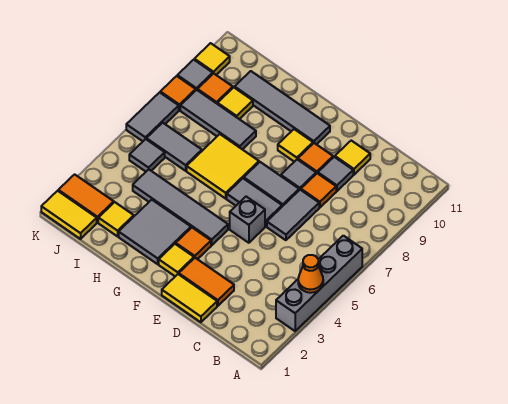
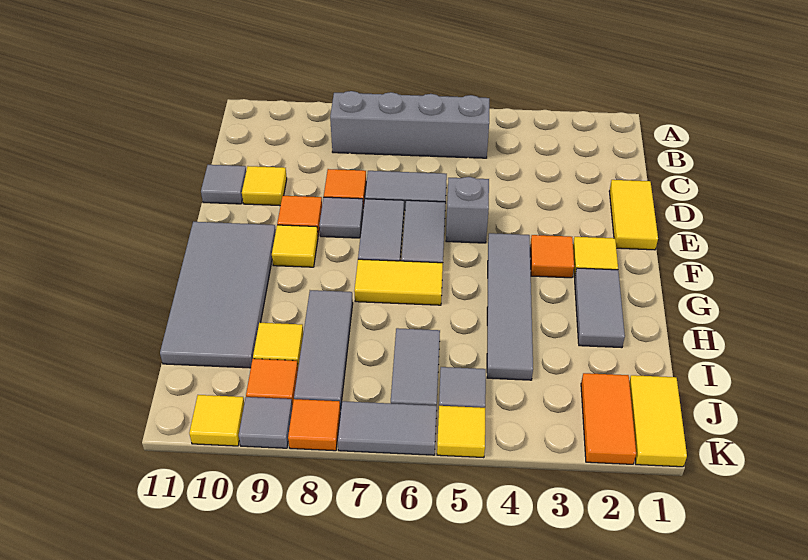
grey brick A3:A6 level 1 -> grey brick B5:B8 level 1
orange cone A4 level 2 -> none
orange tile D2:E2 level 1 -> none
grey tile D9 level 1 -> grey tile D11 level 1
grey tile F10:I10 level 1 -> grey tile F10:I11 level 1
grey tile G2:H3 level 1 -> grey tile G2:H2 level 1
yellow tile G6:H7 level 1 -> yellow tile G6:G7 level 1
yellow tile I2 level 1 -> yellow tile K5 level 1

